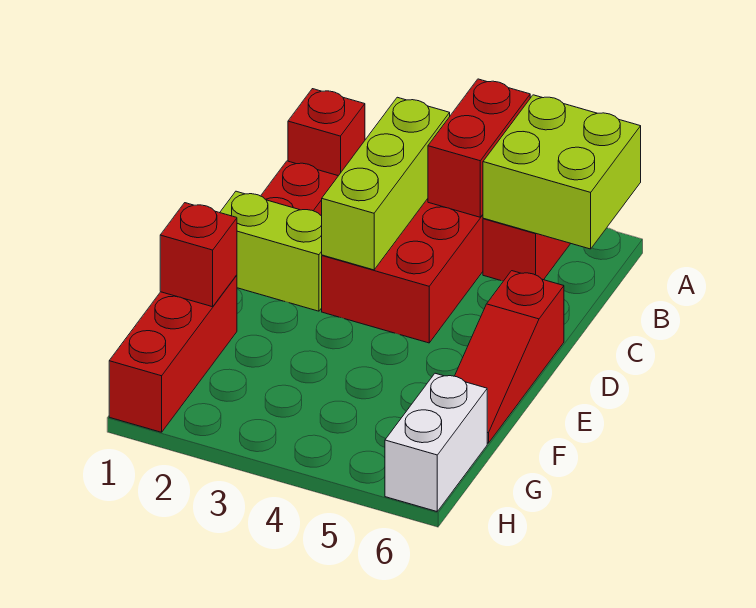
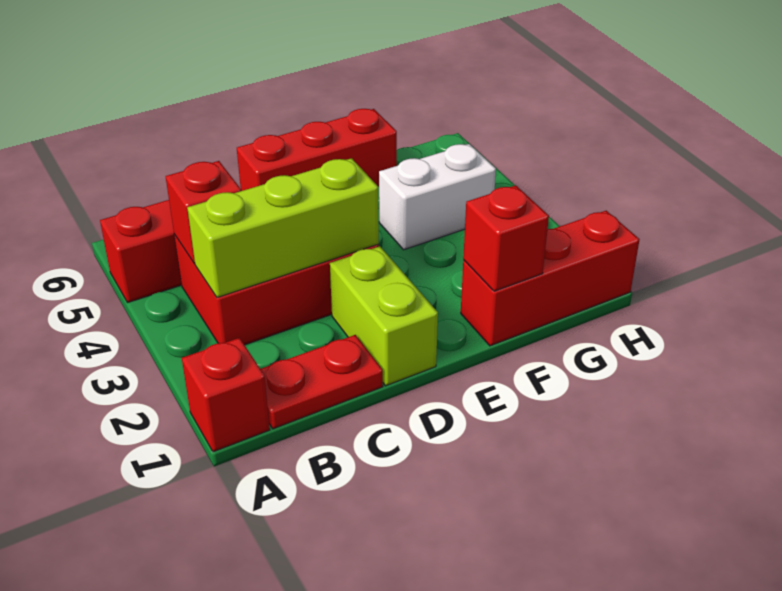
red brick A4:B4 level 2 -> red brick B4 level 2
lime brick A5:B6 level 2 -> none
red slope D6:F6 level 1 top D -> red brick D6:F6 level 1
white brick G6:H6 level 1 -> white brick F4:G4 level 1

